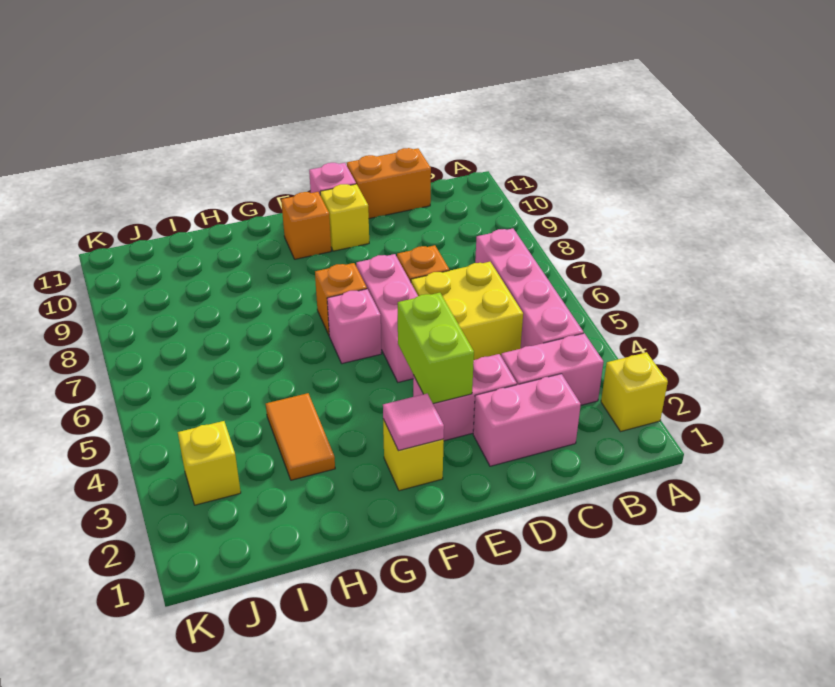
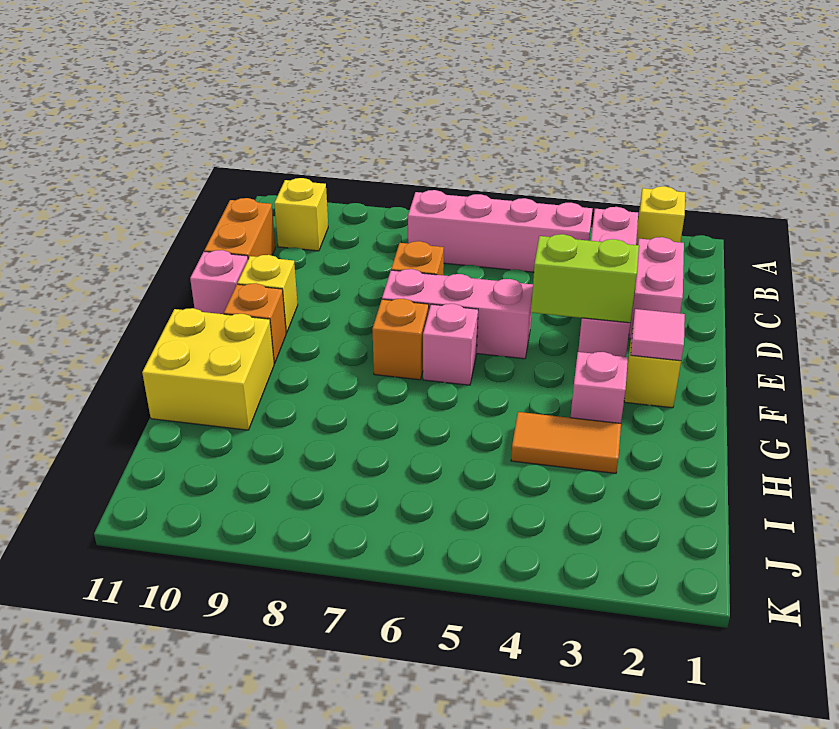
yellow brick C5:D6 level 1 -> yellow brick G10:H11 level 1
none -> pink brick G3 level 1
yellow brick J3 level 1 -> yellow brick B10 level 1

